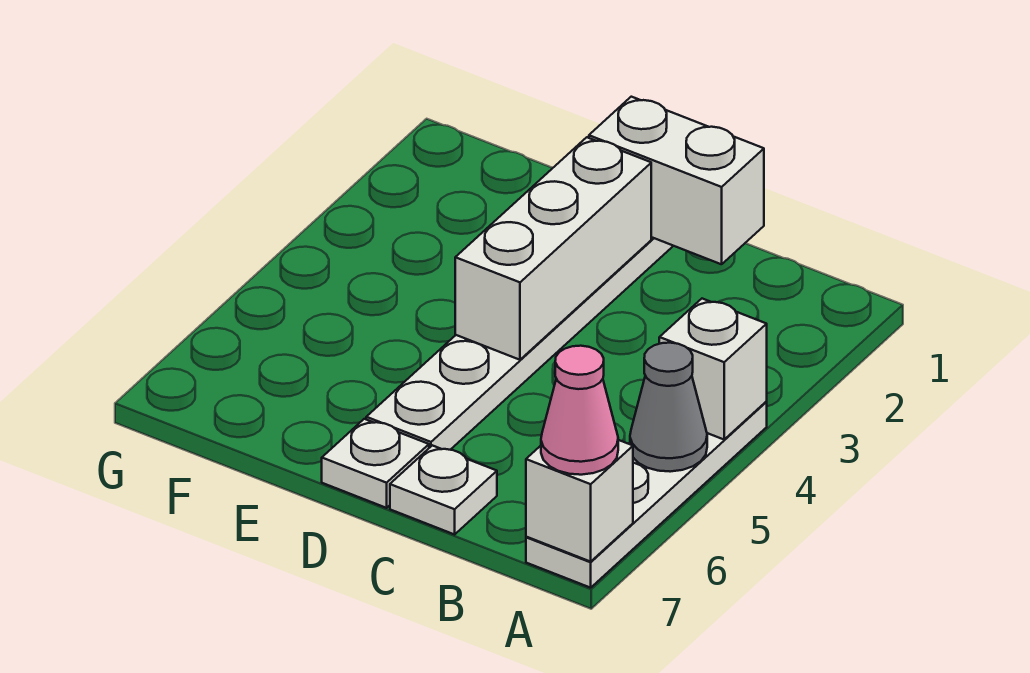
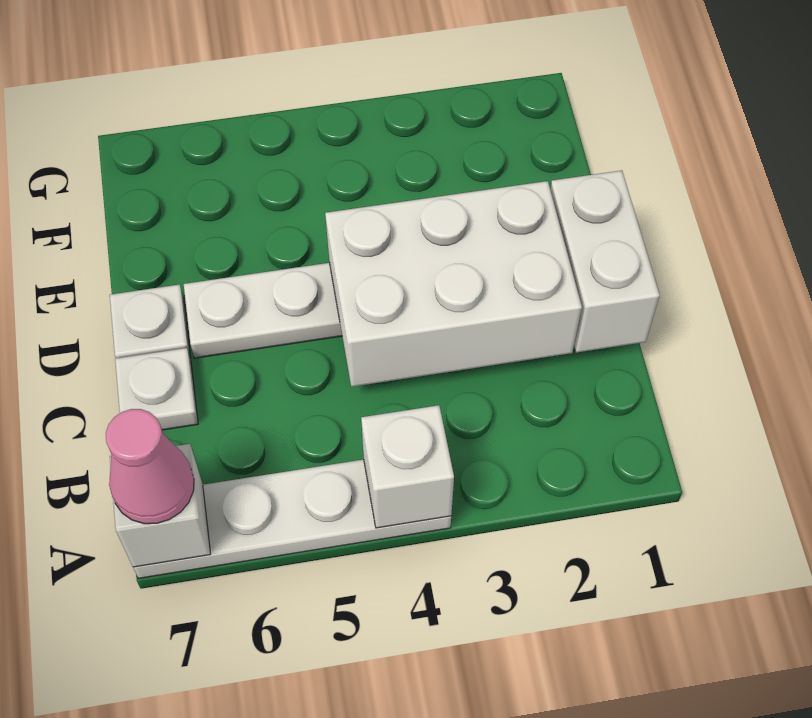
grey cone A5 level 2 -> none
white brick D2:D4 level 2 -> white brick C2:D4 level 2

